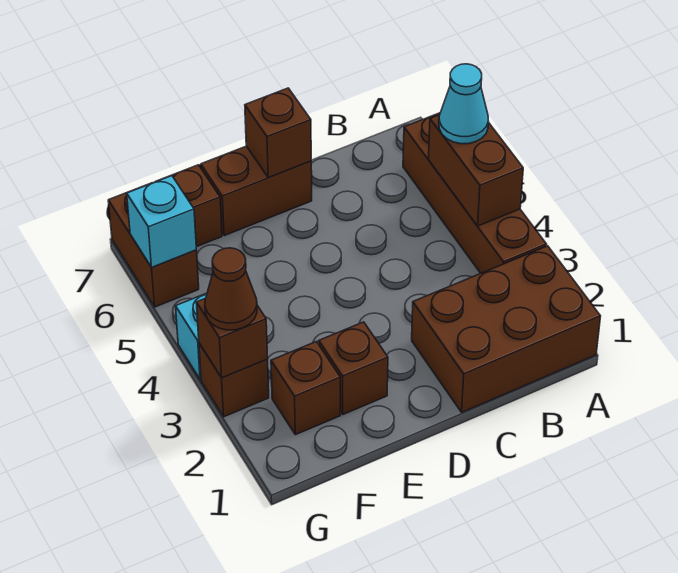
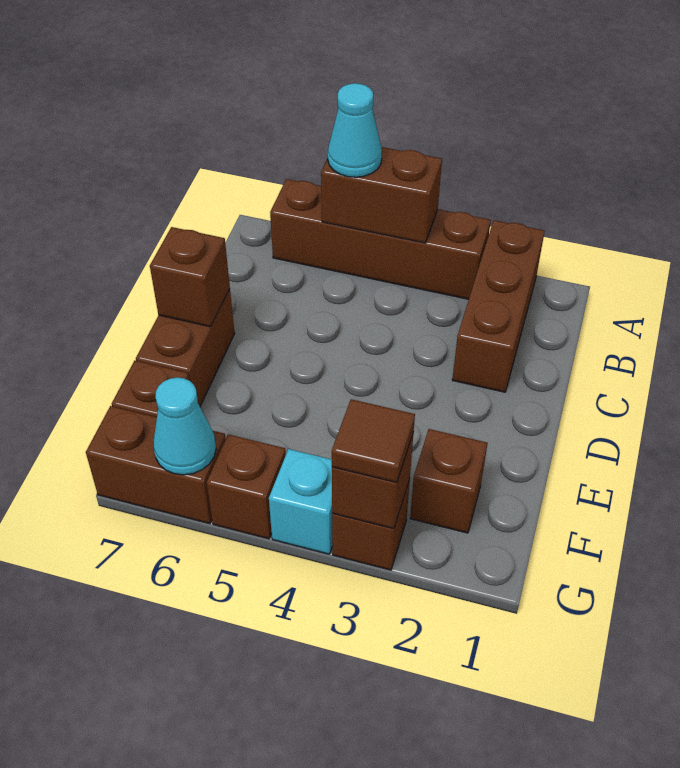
brown brick A1:C2 level 1 -> brown brick A2:C2 level 1
brown brick E2 level 1 -> brown brick G5 level 1
brown cone G3 level 3 -> brown tile G3 level 3
cyan brick G6 level 2 -> cyan cone G6 level 2

